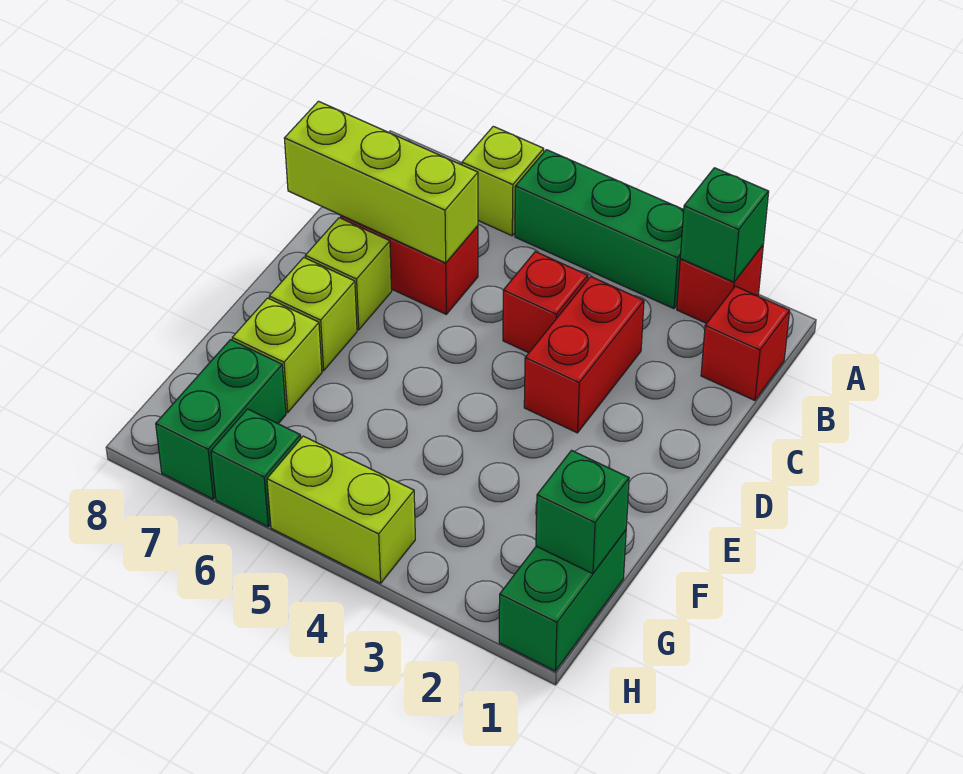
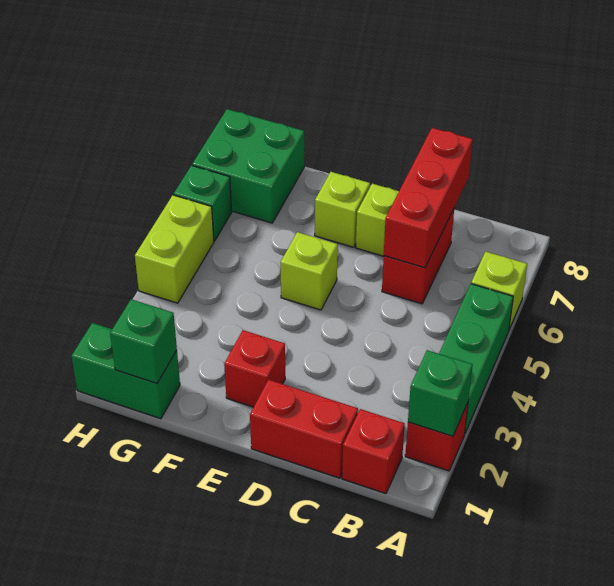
red brick C3:D3 level 1 -> red brick C1:D1 level 1
red brick C4 level 1 -> red brick E2 level 1
lime brick C6:C8 level 2 -> red brick C6:C8 level 2
lime brick F7 level 1 -> lime brick E5 level 1
green brick G7:H7 level 1 -> green brick G7:H8 level 1

